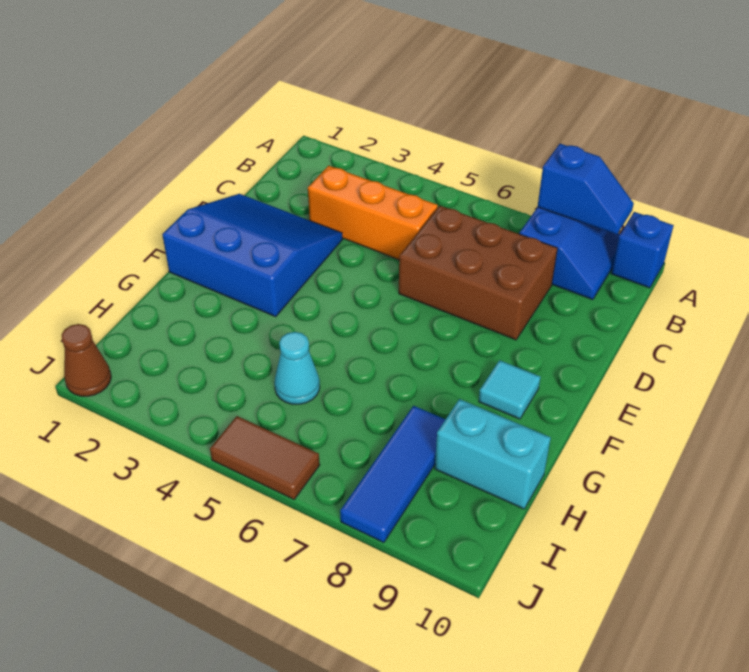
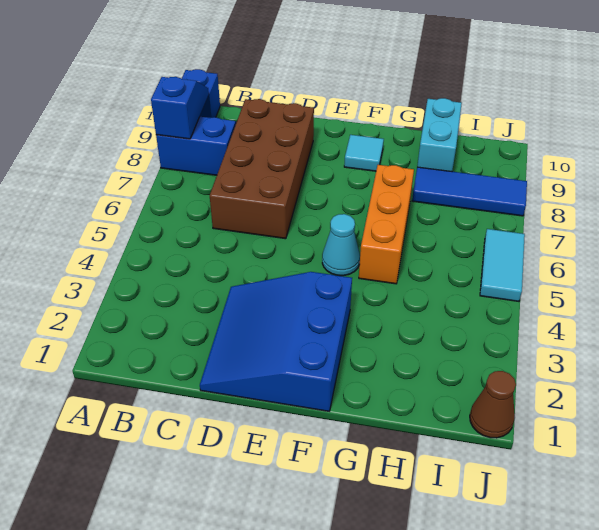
orange brick C3:C5 level 1 -> orange brick G5:G7 level 1
brown brick C6:D8 level 1 -> brown brick C6:D9 level 1
cyan cone H5 level 1 -> cyan cone F5 level 1
brown tile J5:J6 level 1 -> cyan tile J5:J6 level 1

